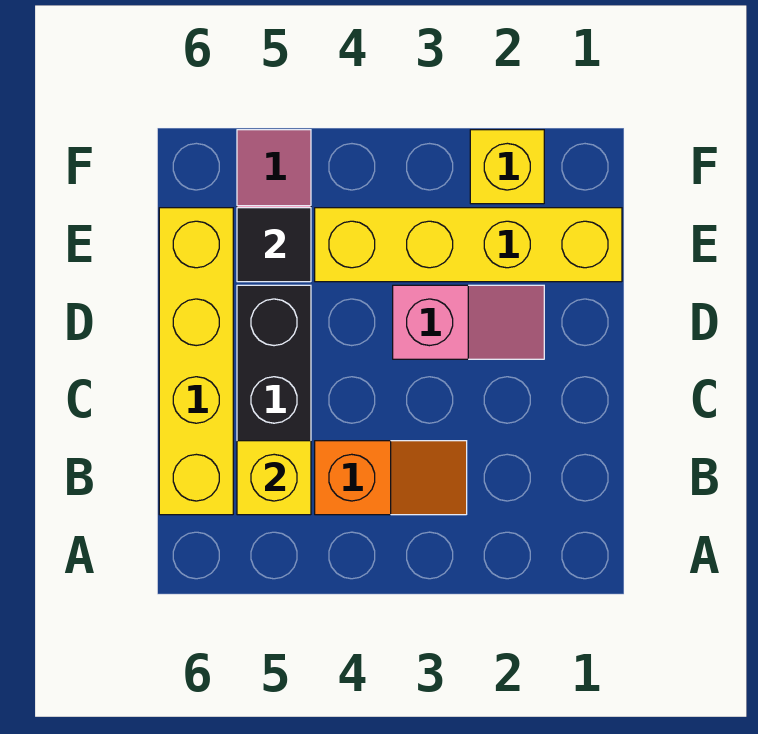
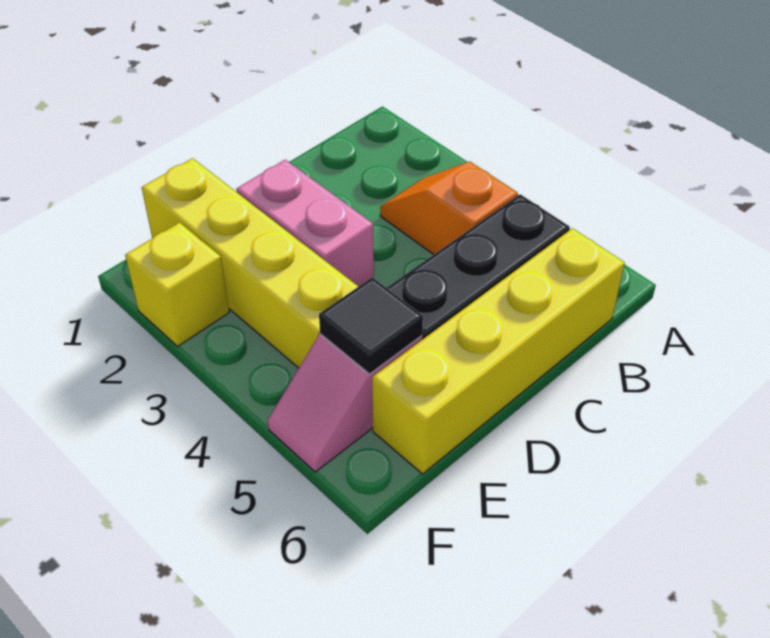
yellow brick B5 level 2 -> none
pink slope D2:D3 level 1 top 3 -> pink brick D2:D3 level 1

